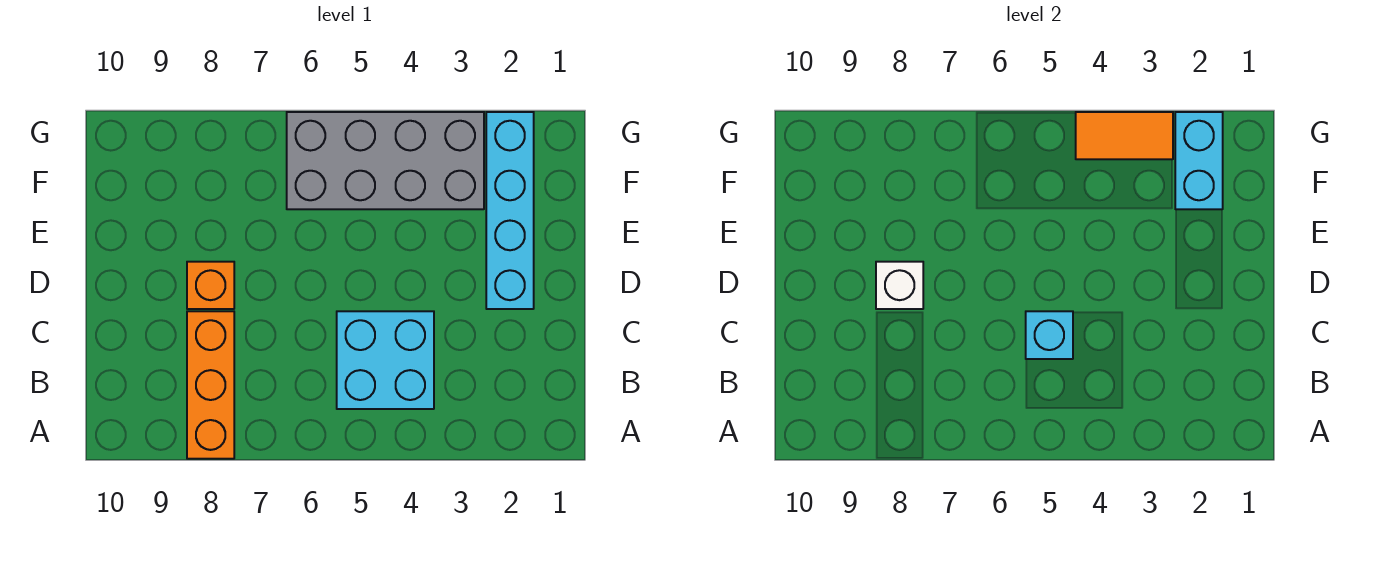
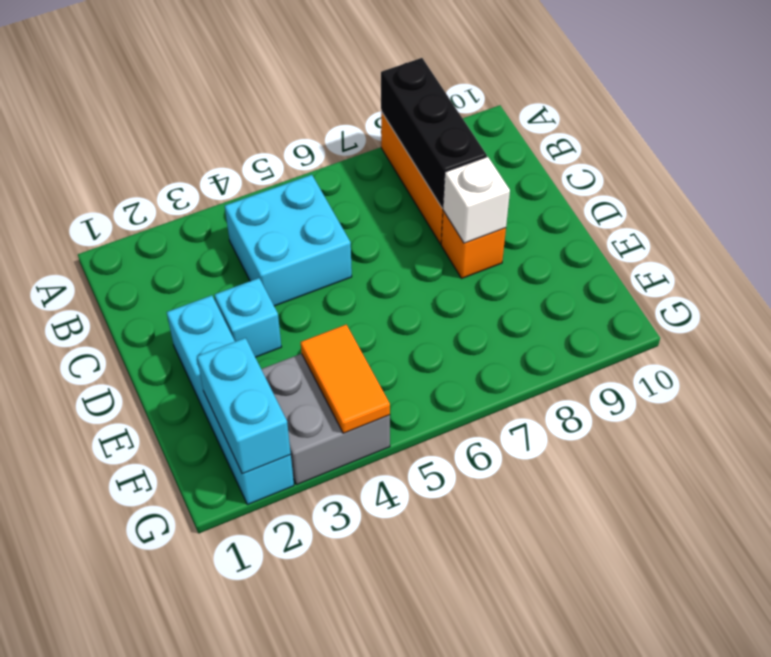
none -> black brick A8:C8 level 2
cyan brick C5 level 2 -> cyan brick D3 level 1
grey brick F3:G6 level 1 -> grey brick F3:G4 level 1
orange tile G3:G4 level 2 -> orange tile F4:G4 level 2

